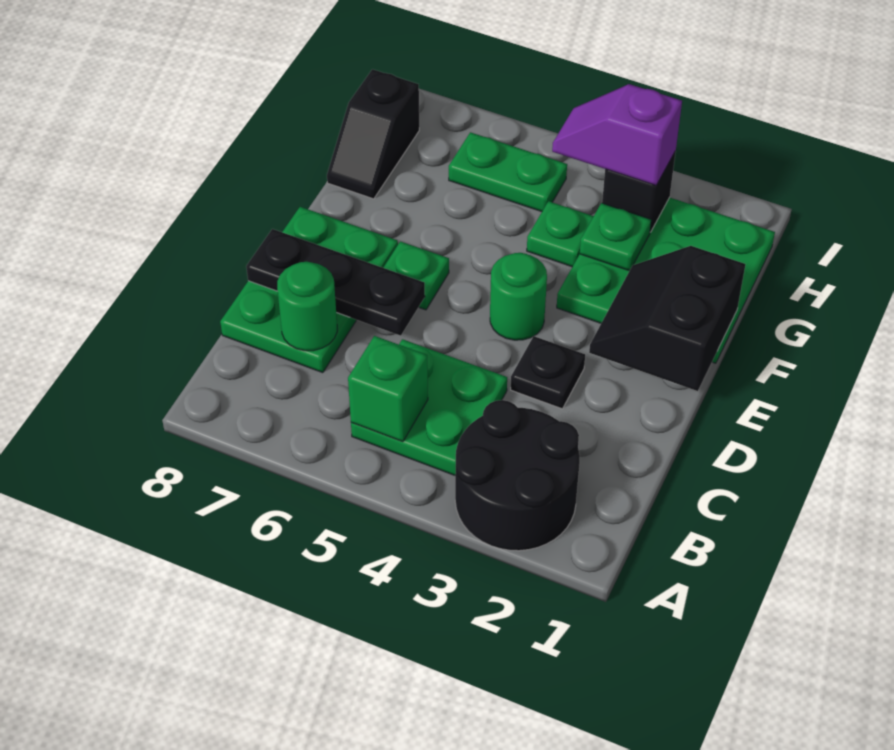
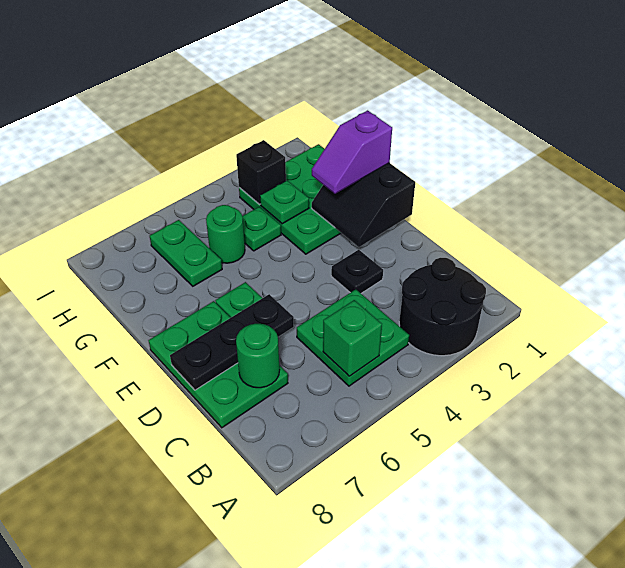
green round brick E4 level 1 -> green round brick G5 level 1
black slope G8:H8 level 1 top H -> none
purple slope H3:H4 level 3 top 3 -> purple slope F1:F2 level 3 top 1
green plate H5:H6 level 1 -> green plate G6:H6 level 1

